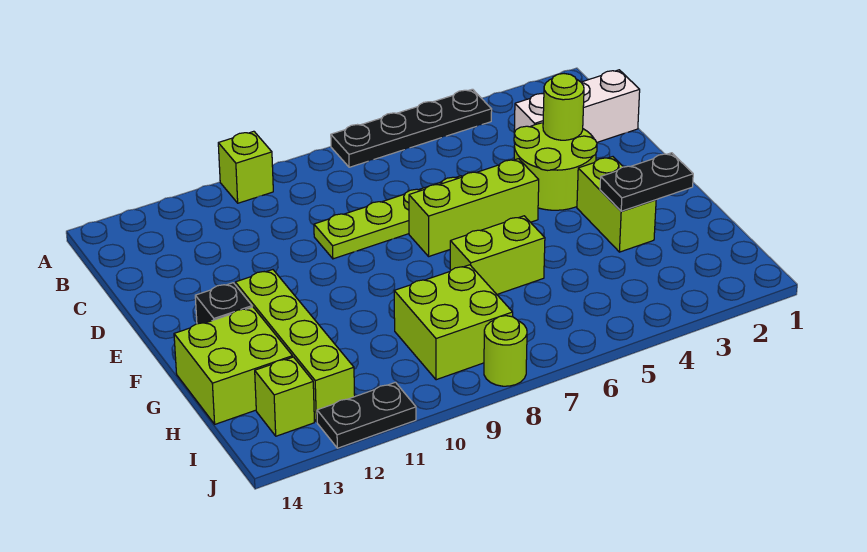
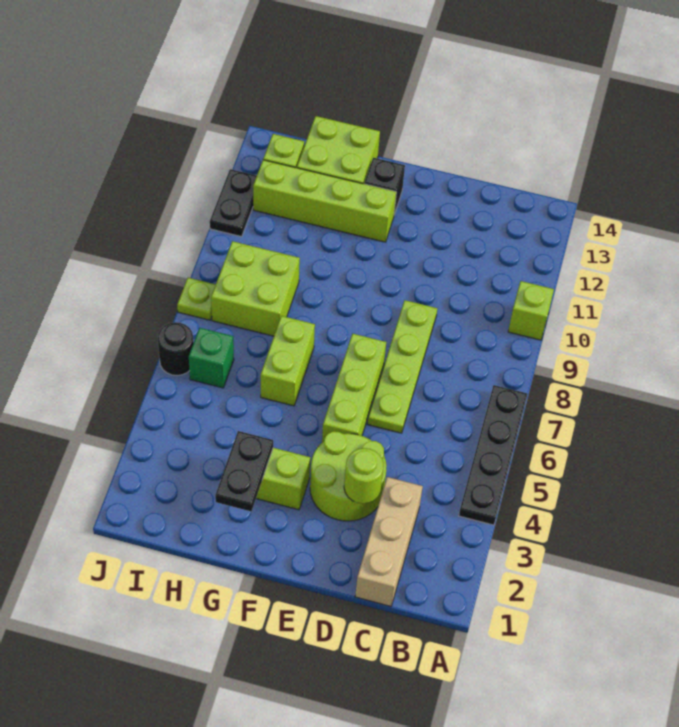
white brick C1:C3 level 1 -> tan brick C1:C3 level 1
none -> green brick I6 level 1
none -> black round brick J6 level 1
lime round brick J8 level 1 -> lime plate J8 level 1

